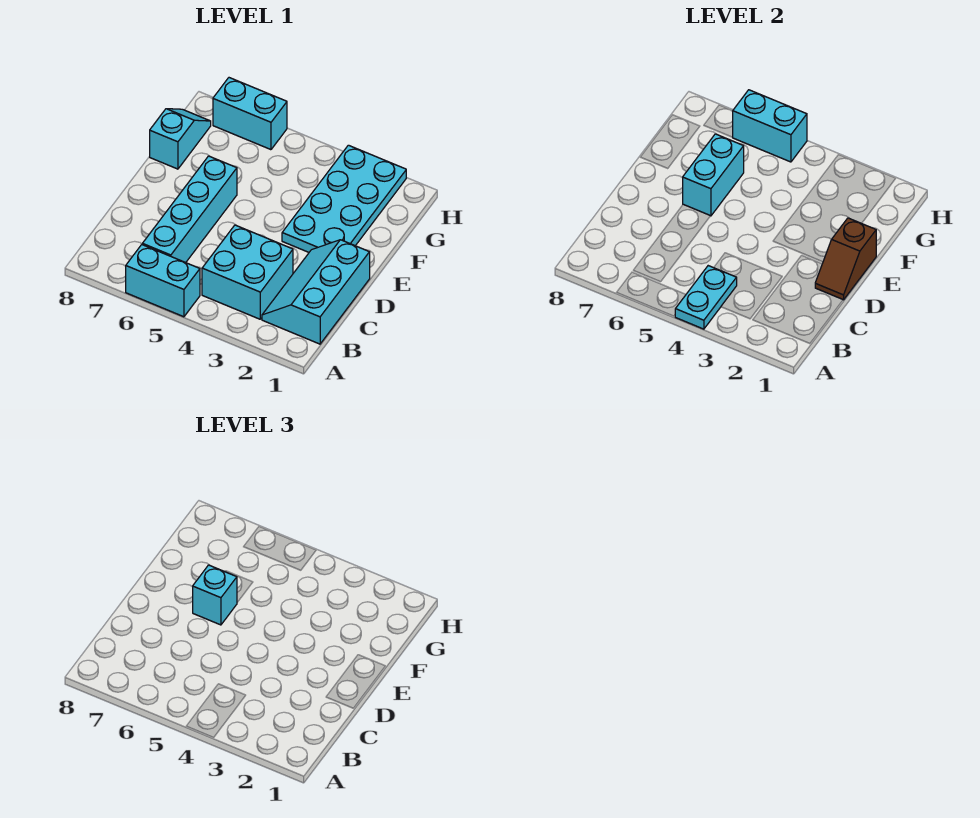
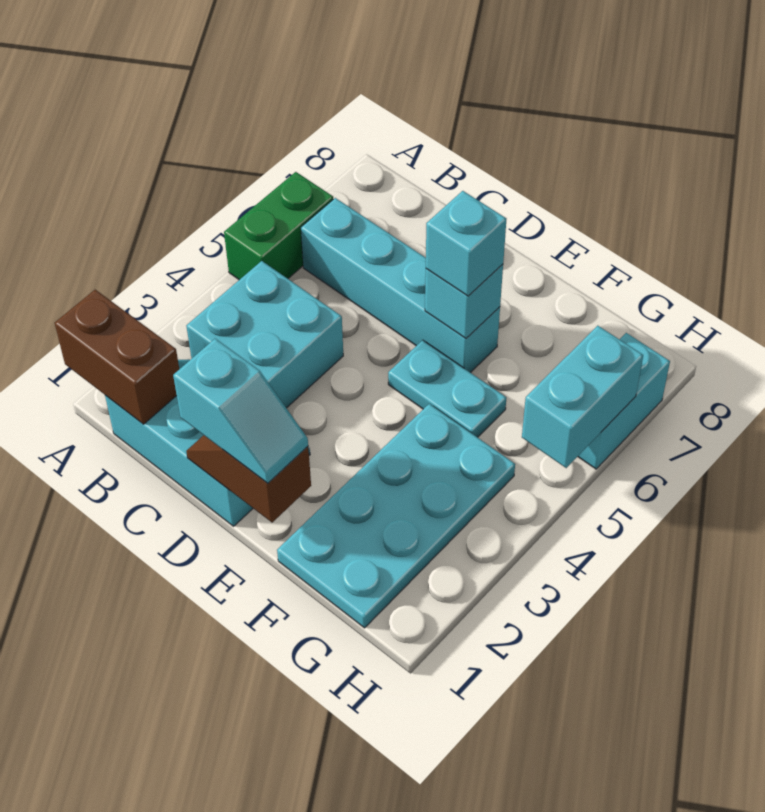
none -> brown brick A1:B1 level 2
cyan plate A4:B4 level 2 -> cyan plate E5:F5 level 1
cyan brick A5:A6 level 1 -> green brick A5:A6 level 1
cyan plate E2:H3 level 1 -> cyan plate F1:G4 level 1
cyan brick E6:F6 level 2 -> cyan brick E6 level 2
cyan slope F8:G8 level 1 top F -> cyan slope D1:E1 level 3 top D

